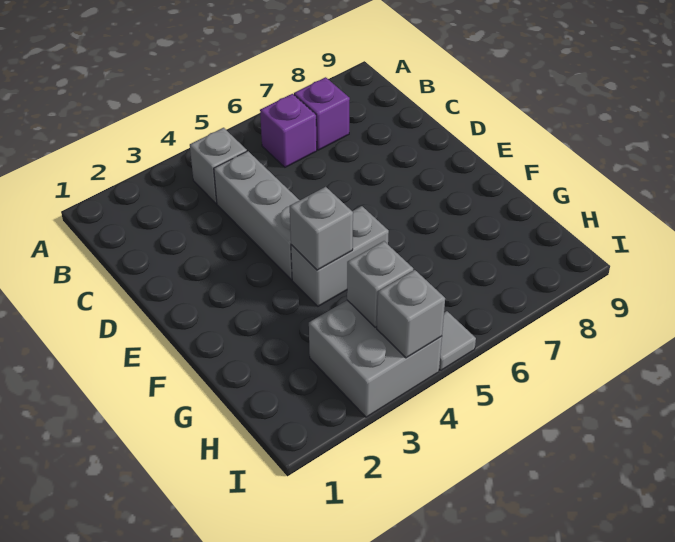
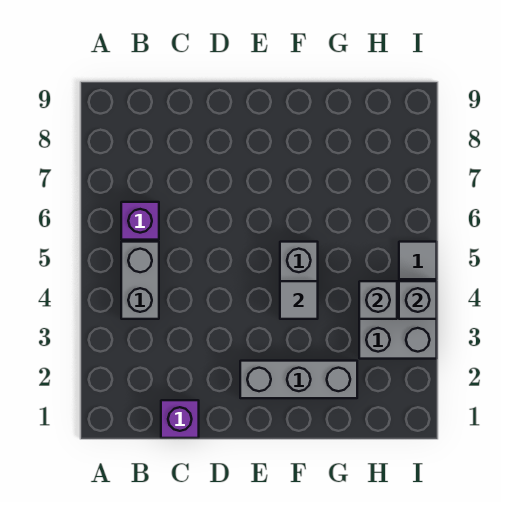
grey brick B4 level 1 -> grey brick B4:B5 level 1
purple brick B7 level 1 -> purple brick C1 level 1
grey brick C4:E4 level 1 -> grey brick E2:G2 level 1
grey brick F4 level 2 -> grey tile F4 level 2

